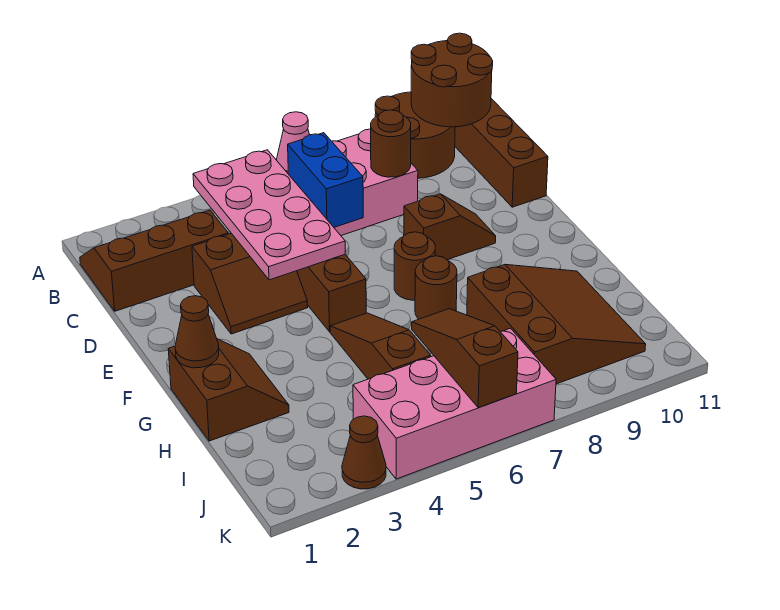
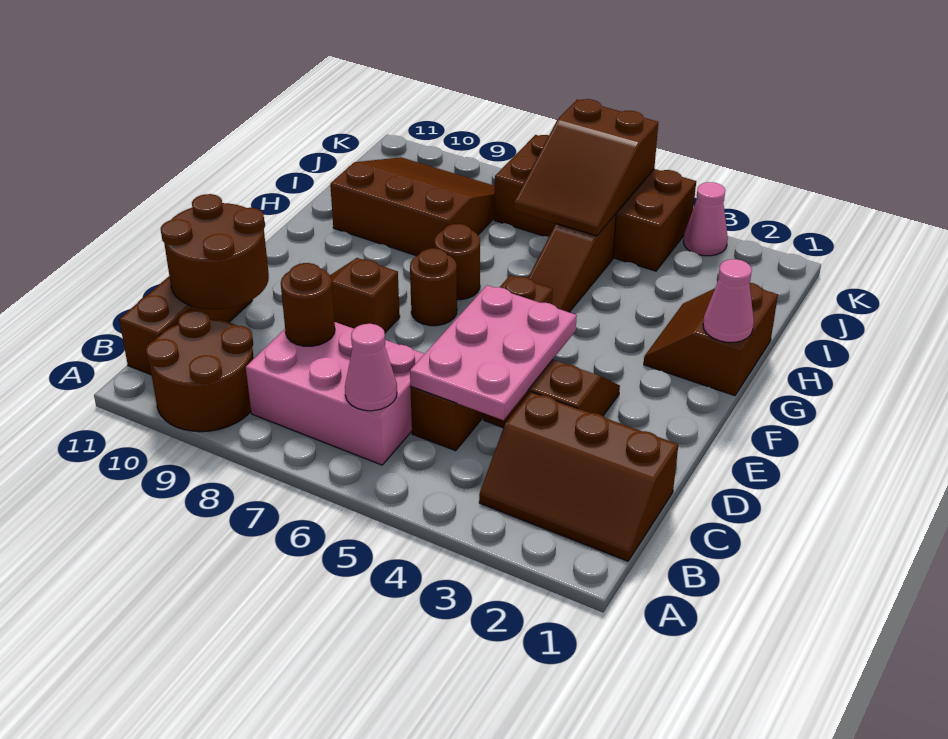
brown round brick A10:B11 level 2 -> brown round brick C10:D11 level 2
pink plate B4:E5 level 2 -> pink plate C4:E5 level 2
blue brick C6:D6 level 2 -> none
brown cone G1 level 2 -> pink cone G1 level 2
brown slope H8:J10 level 1 top 8 -> brown slope H8:J10 level 1 top H
brown slope I6:K6 level 2 top K -> brown slope I5:K6 level 2 top K
pink brick J4:K7 level 1 -> brown brick J4:K7 level 1
brown cone K3 level 1 -> pink cone K3 level 1

